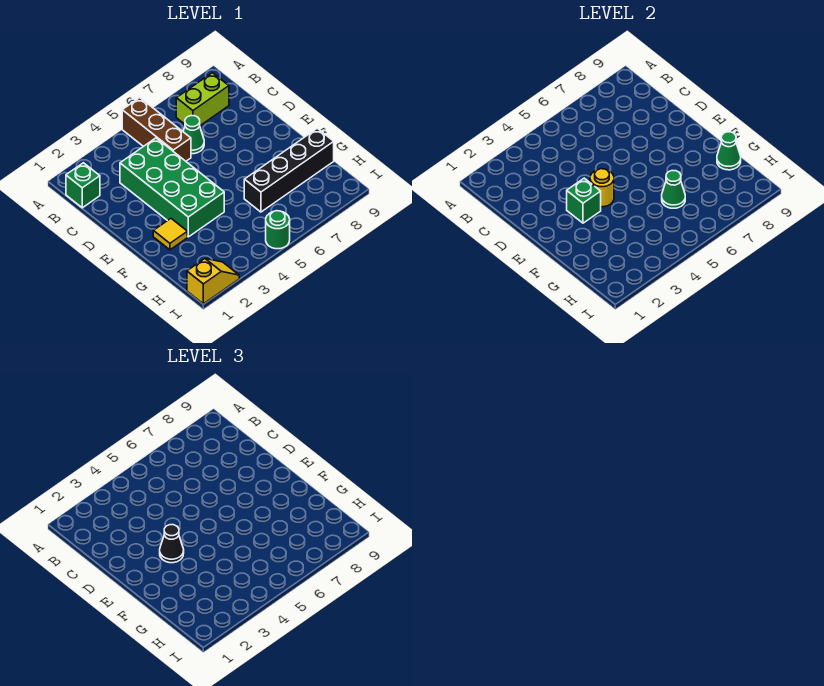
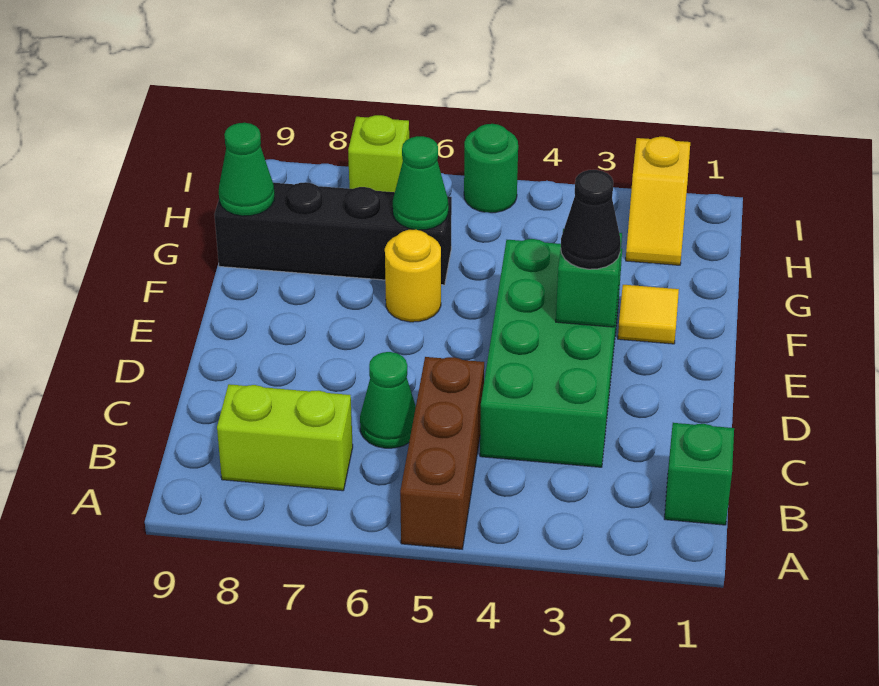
yellow round brick E4 level 2 -> yellow round brick F6 level 1
yellow slope I1:I2 level 1 top 1 -> yellow slope H2:I2 level 1 top I
none -> lime brick I7 level 1

